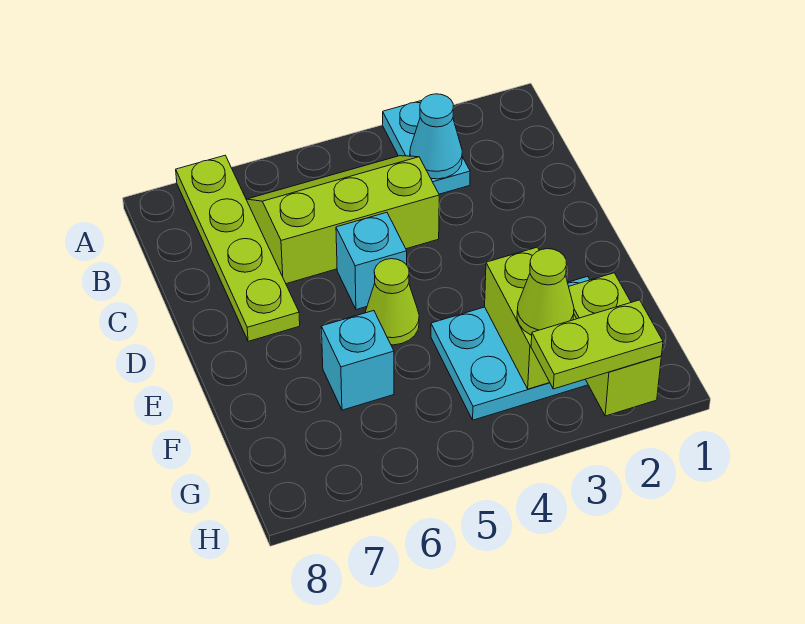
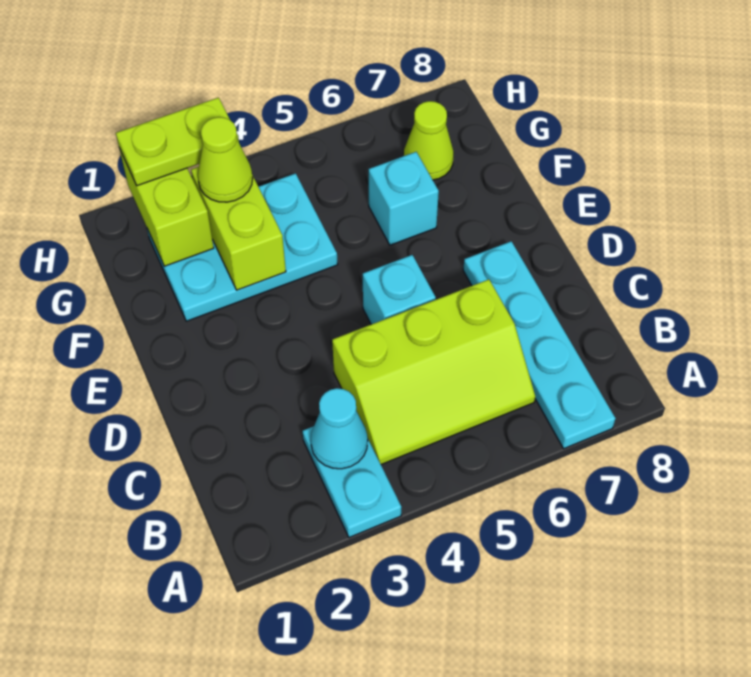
lime plate A7:D7 level 1 -> cyan plate A7:D7 level 1
lime cone E5 level 1 -> lime cone G7 level 1

